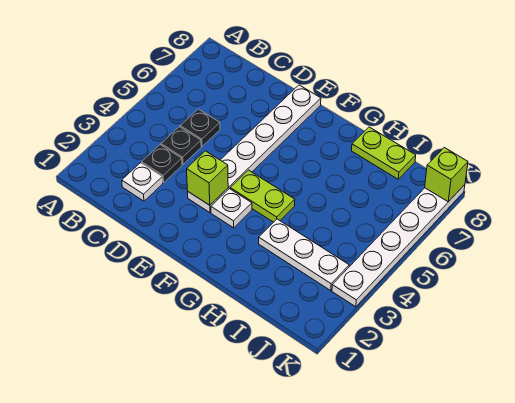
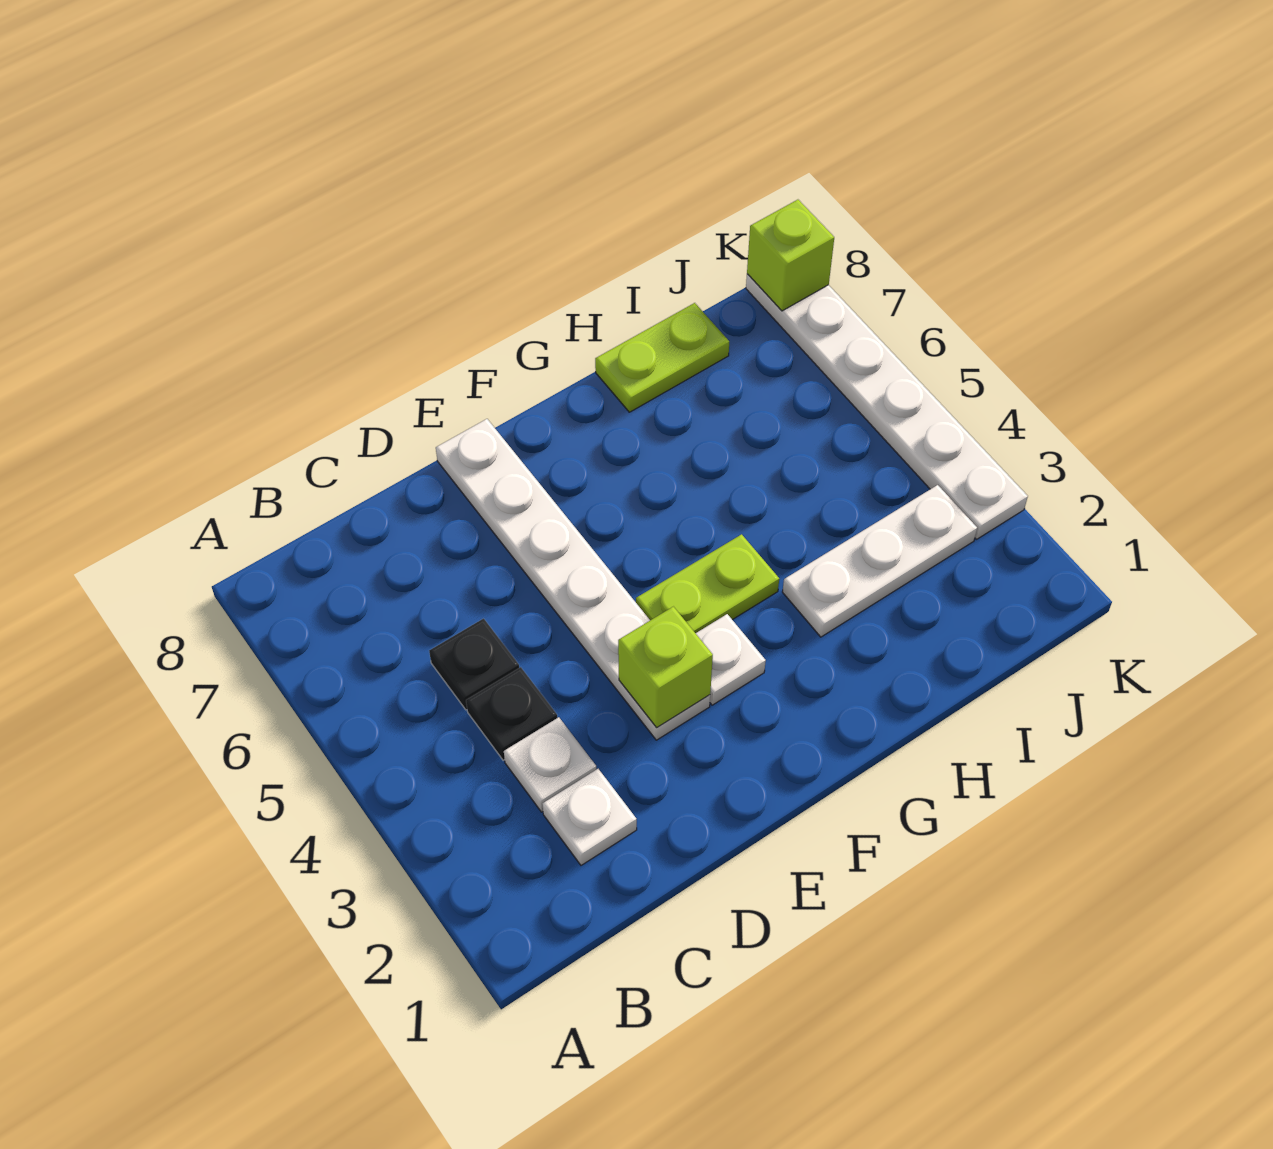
black plate C3 level 1 -> white plate C3 level 1

